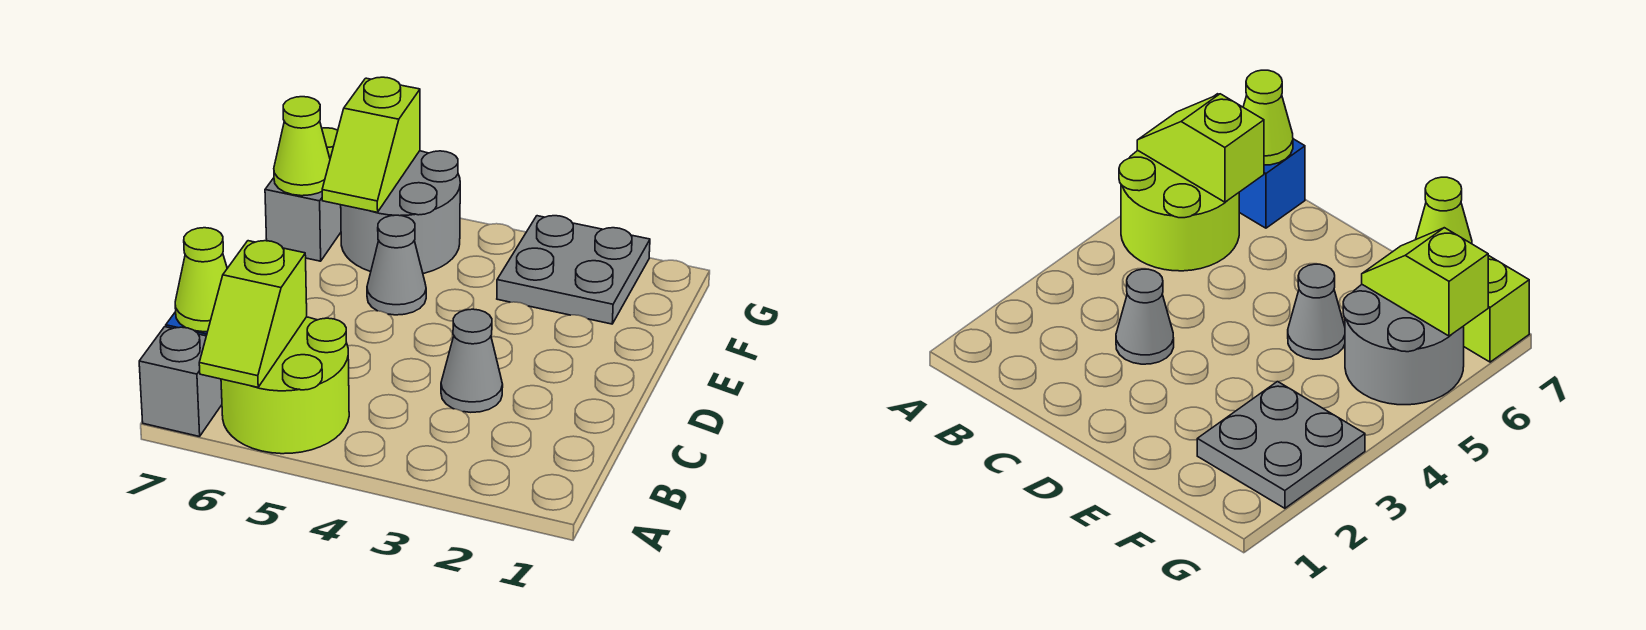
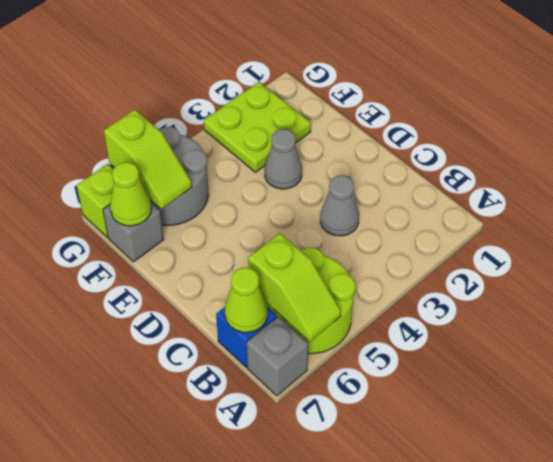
grey cone E5 level 1 -> grey cone E3 level 1
grey plate F2:G3 level 1 -> lime plate F2:G3 level 1

